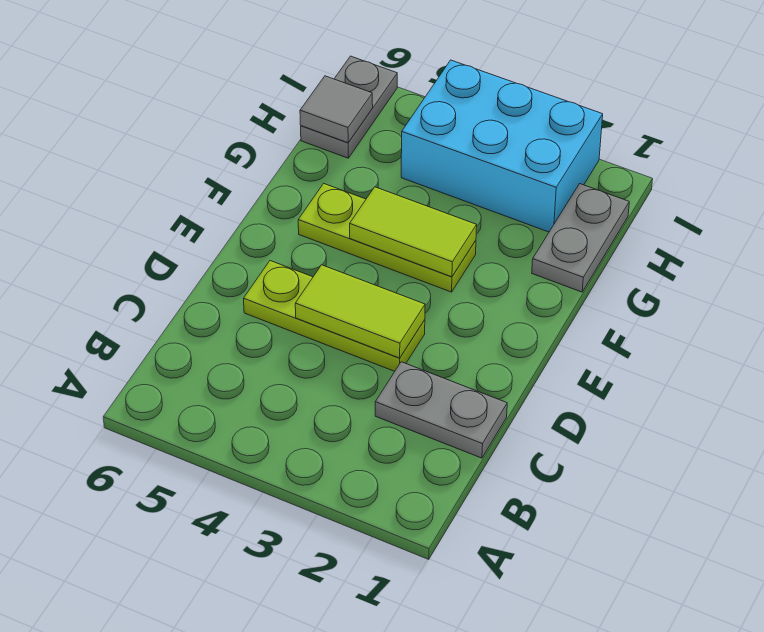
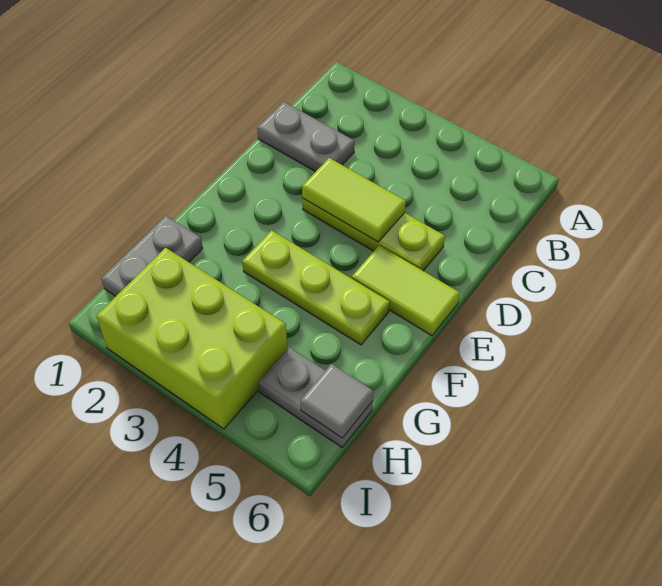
lime tile F3:F4 level 2 -> lime tile E5:E6 level 1
cyan brick H2:I4 level 1 -> lime brick H2:I4 level 1
grey plate H6:I6 level 1 -> grey plate H5:H6 level 1

